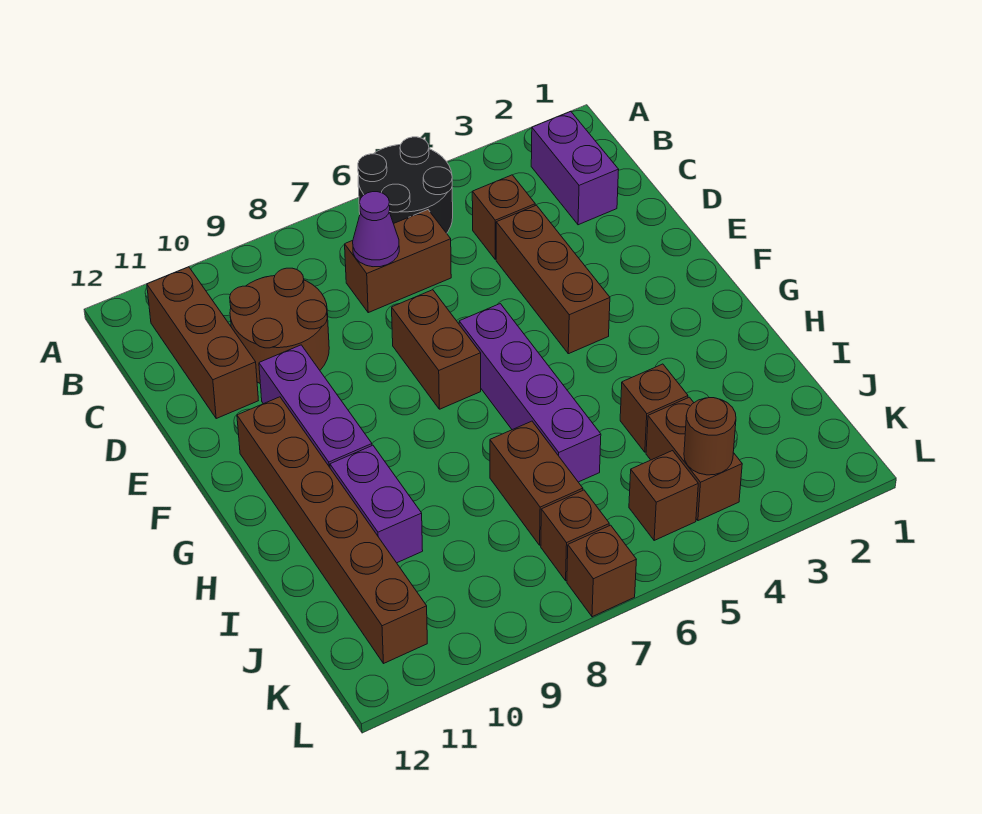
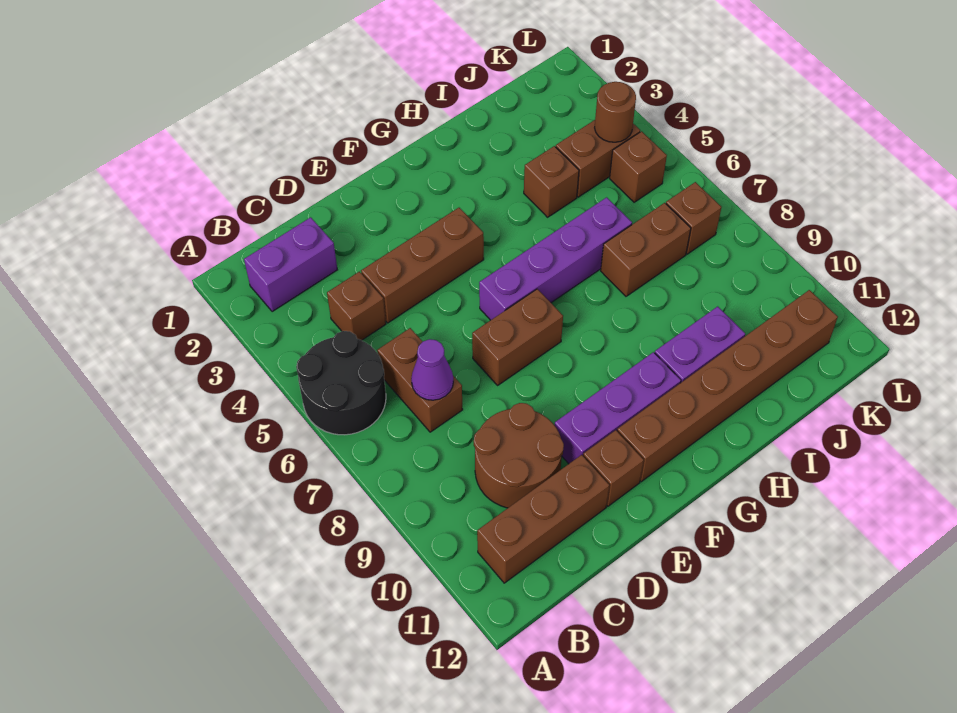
brown brick L7 level 1 -> brown brick E11 level 1

